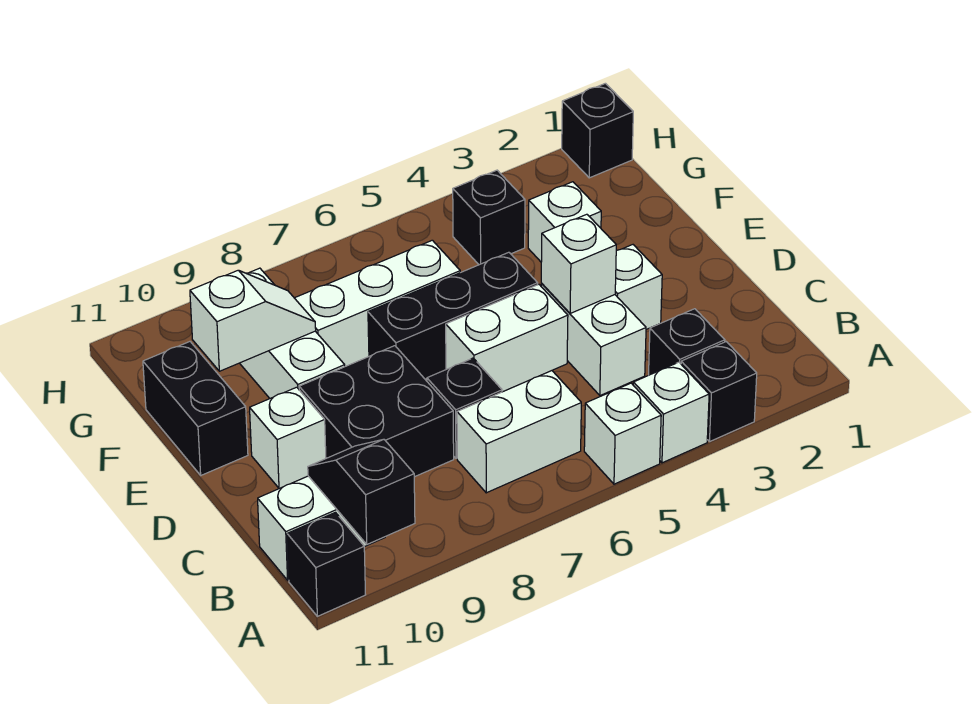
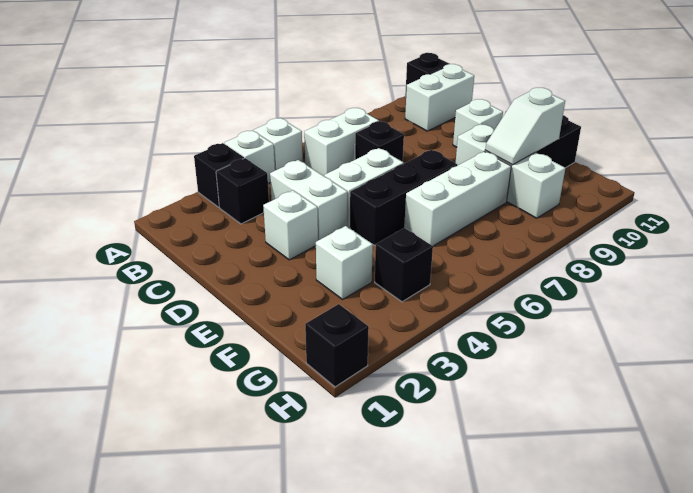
black slope A10:B10 level 2 top A -> none
black brick C8:D9 level 1 -> none
white brick D4 level 2 -> none

